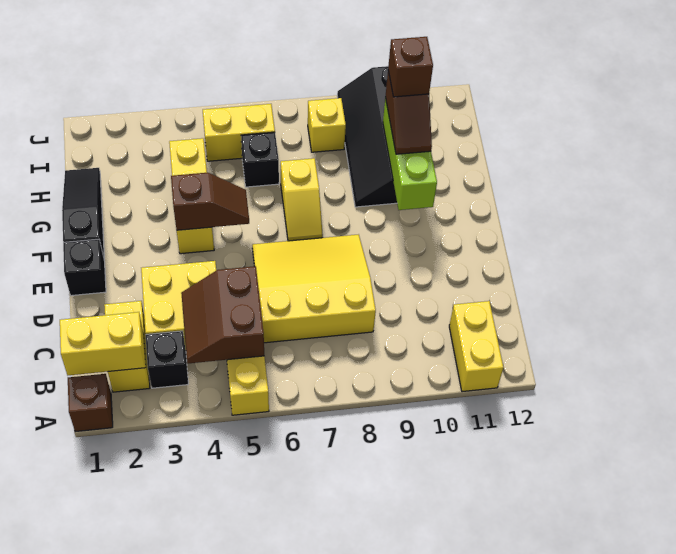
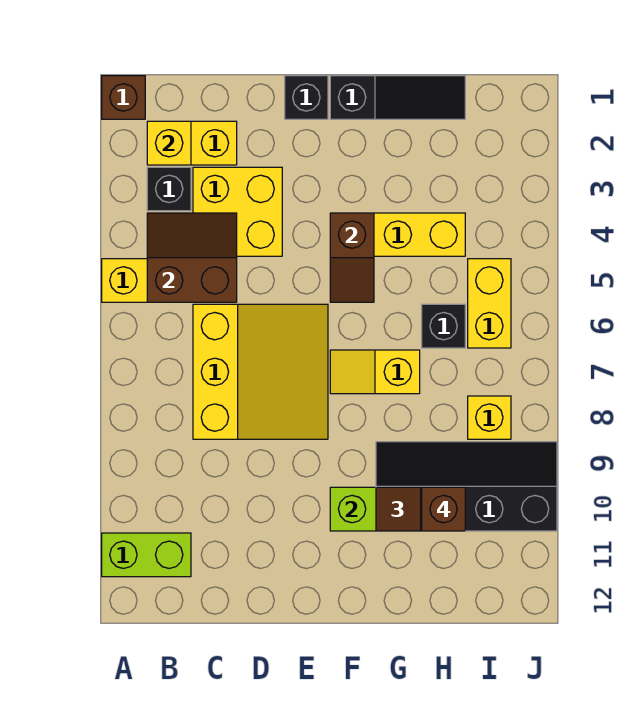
yellow brick A11:B11 level 1 -> lime brick A11:B11 level 1
yellow brick B1:B2 level 2 -> yellow brick B2 level 2

